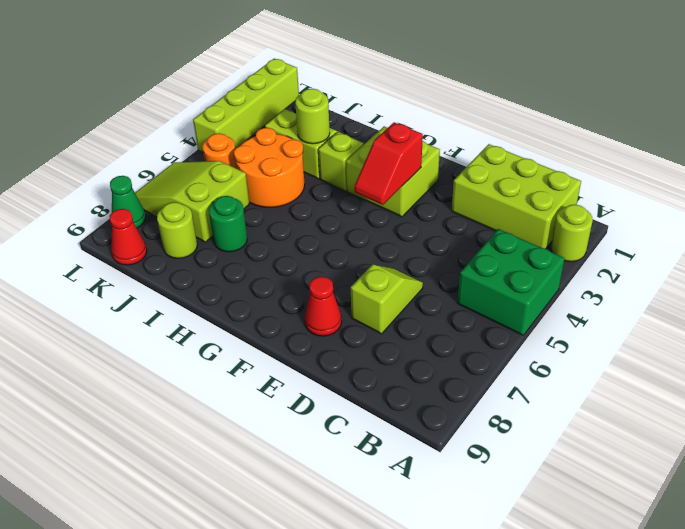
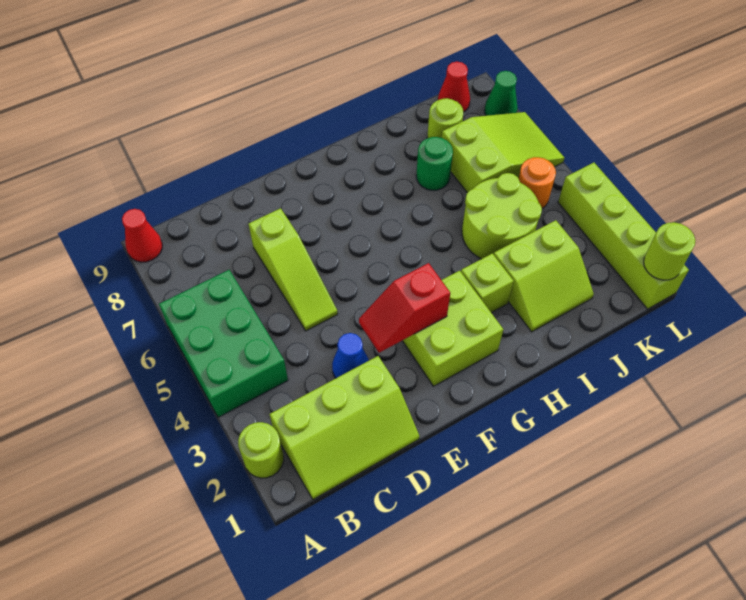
green brick A4:B5 level 1 -> green brick A4:B6 level 1
lime brick B1:D2 level 1 -> lime slope B1:D2 level 1 top 2
none -> blue cone D3 level 1
lime slope D6:D7 level 1 top 7 -> lime slope D5:D7 level 1 top 7
red cone E8 level 1 -> red cone A9 level 1
red slope F3:F4 level 2 top 3 -> red slope E3:F3 level 2 top F
lime round brick I3 level 2 -> lime round brick L1 level 2
orange round brick I4:J5 level 1 -> lime round brick I4:J5 level 1

